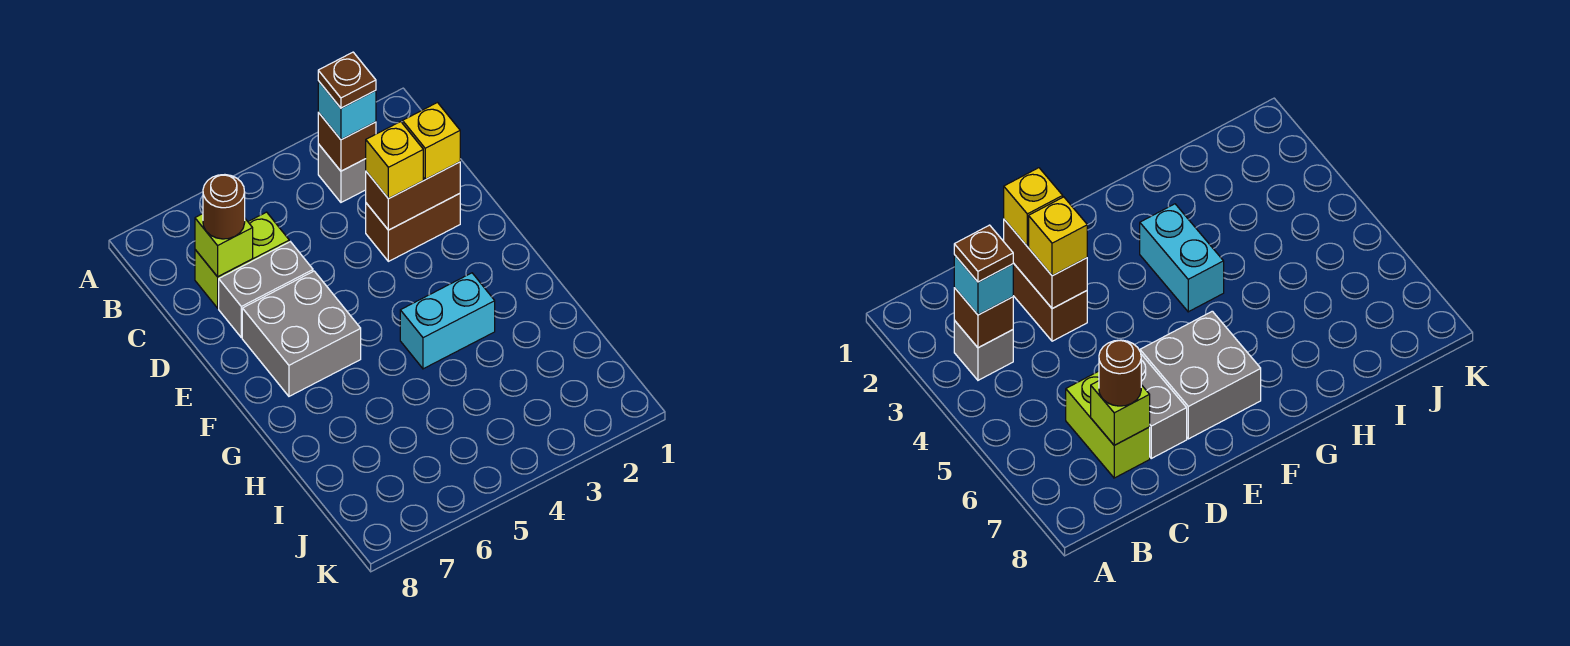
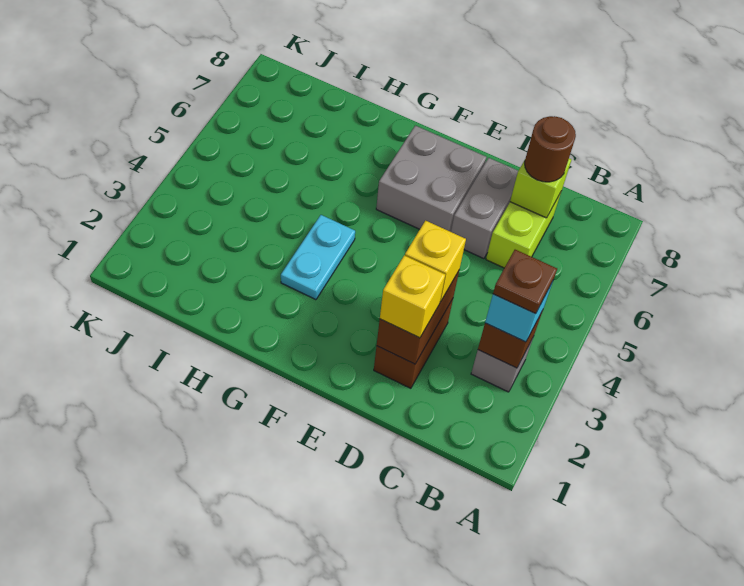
cyan brick G3:G4 level 1 -> cyan plate G3:G4 level 1

